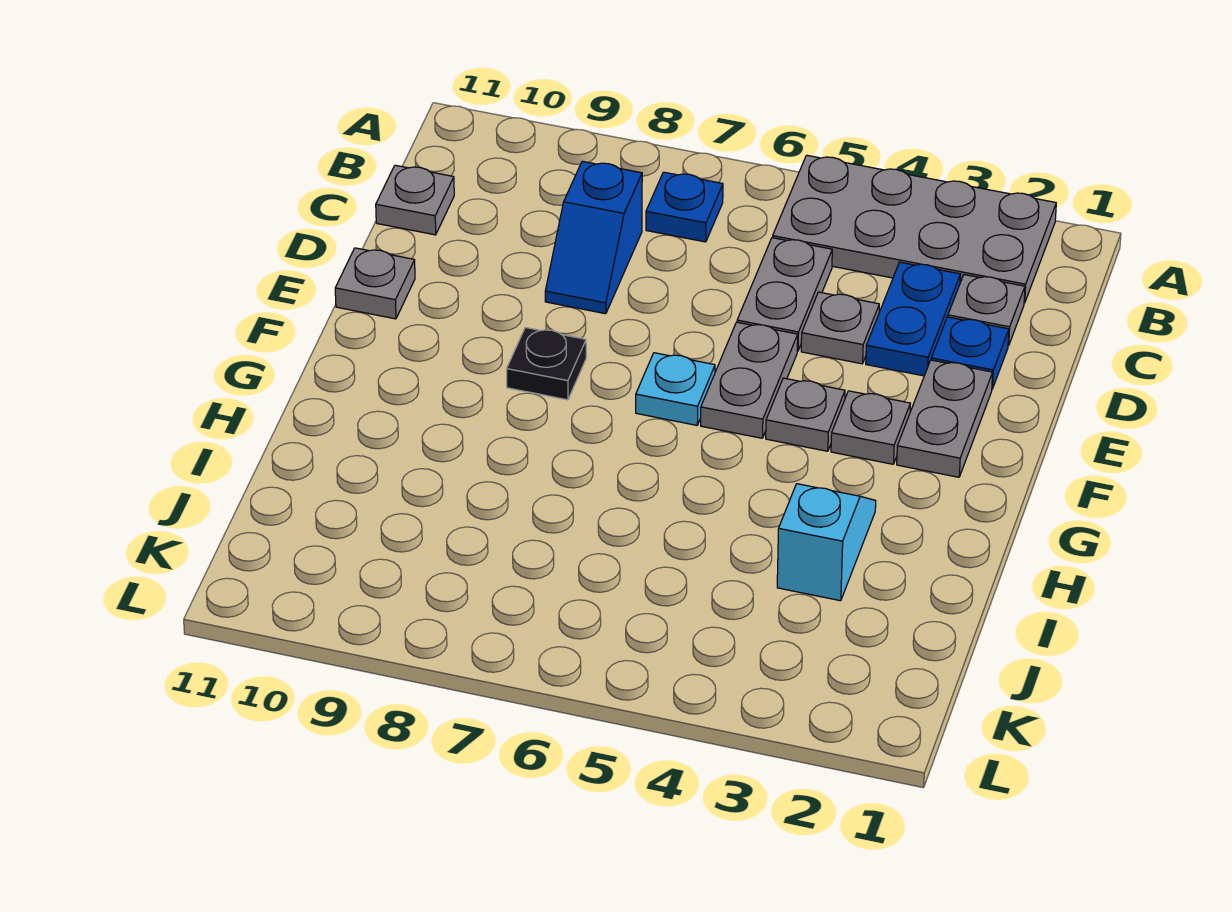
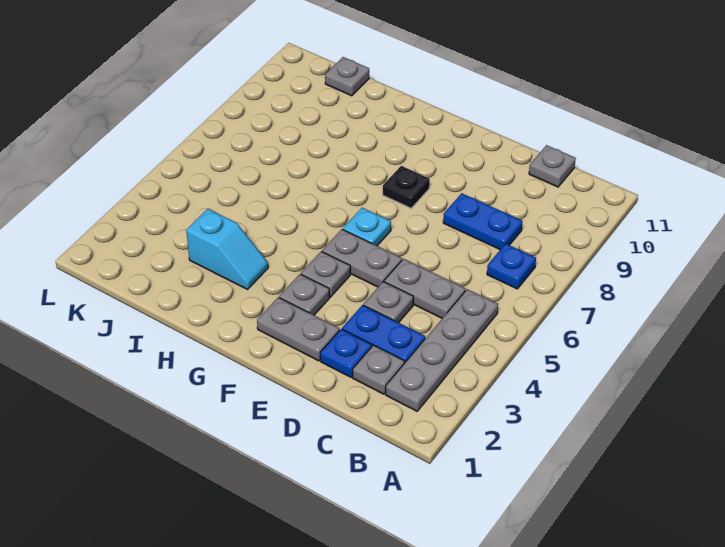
grey plate A2:B5 level 1 -> grey plate B2:B5 level 1
blue slope C8:D8 level 1 top C -> blue plate C8:D8 level 1
grey plate E11 level 1 -> grey plate J11 level 1

